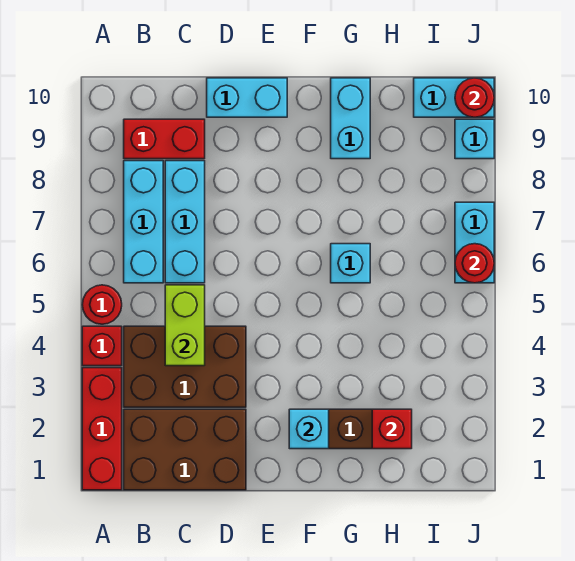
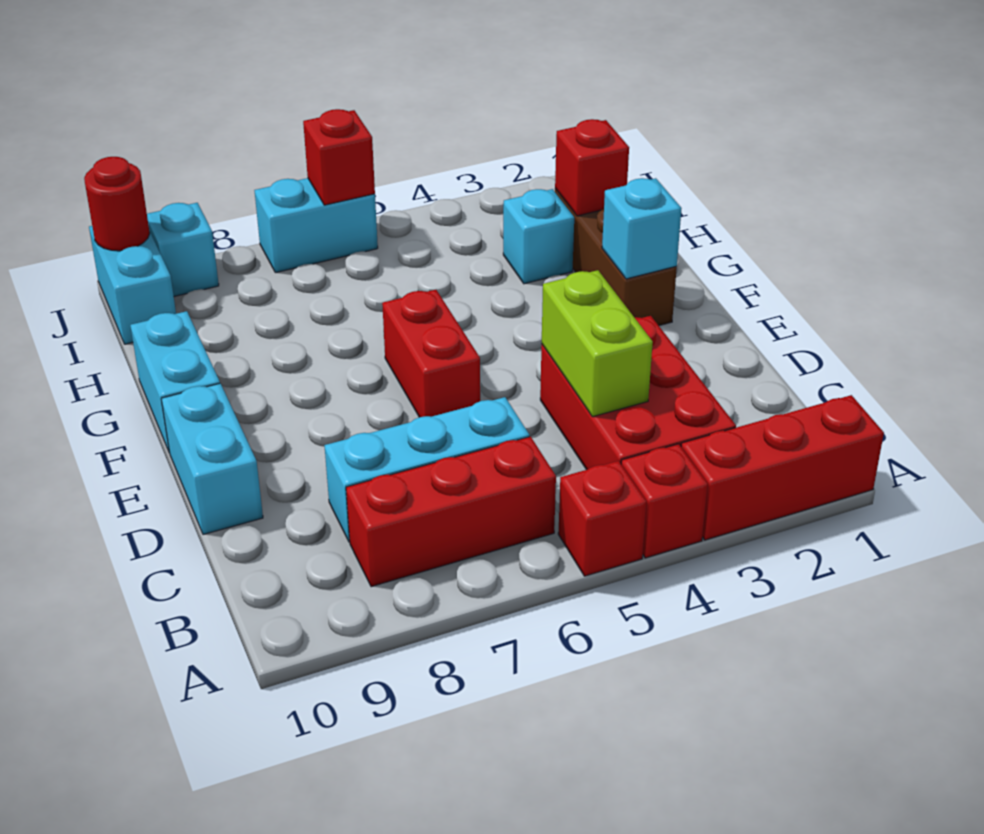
red round brick A5 level 1 -> red brick A5 level 1
brown brick B1:D2 level 1 -> none
brown brick B3:D4 level 1 -> red brick B3:D4 level 1
cyan brick B6:B8 level 1 -> red brick B6:B8 level 1
red brick B9:C9 level 1 -> red brick E6:F6 level 1
lime brick C4:C5 level 2 -> lime brick C4:D4 level 2
cyan brick G6 level 1 -> cyan brick H3 level 1
cyan brick G9:G10 level 1 -> cyan brick F10:G10 level 1
red round brick J6 level 2 -> red brick J6 level 2

